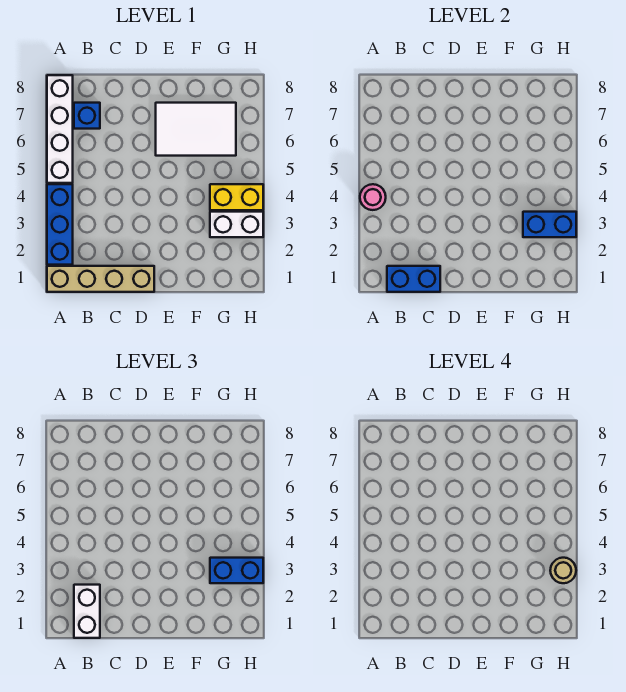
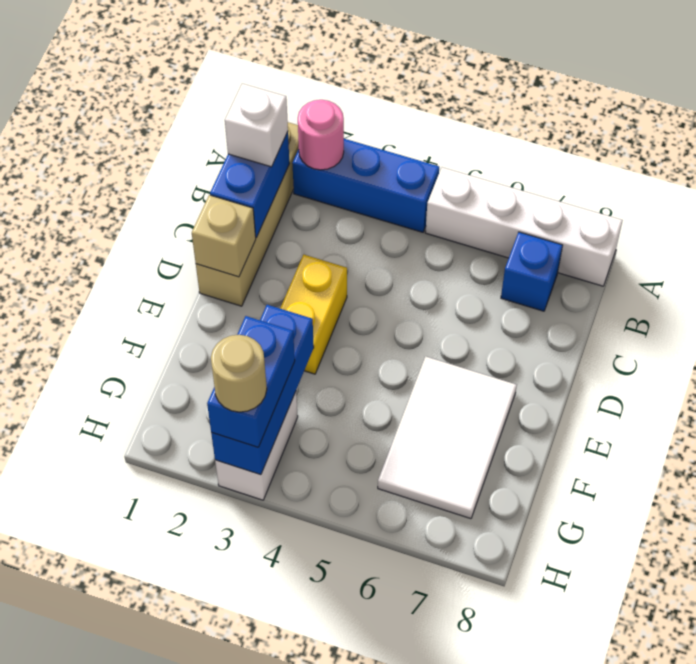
pink round brick A4 level 2 -> pink round brick A2 level 2
white brick B1:B2 level 3 -> white brick B1 level 3
none -> tan brick D1 level 2
blue brick G3:H3 level 2 -> blue brick F3:H3 level 2
yellow brick G4:H4 level 1 -> yellow brick D3:E3 level 1

